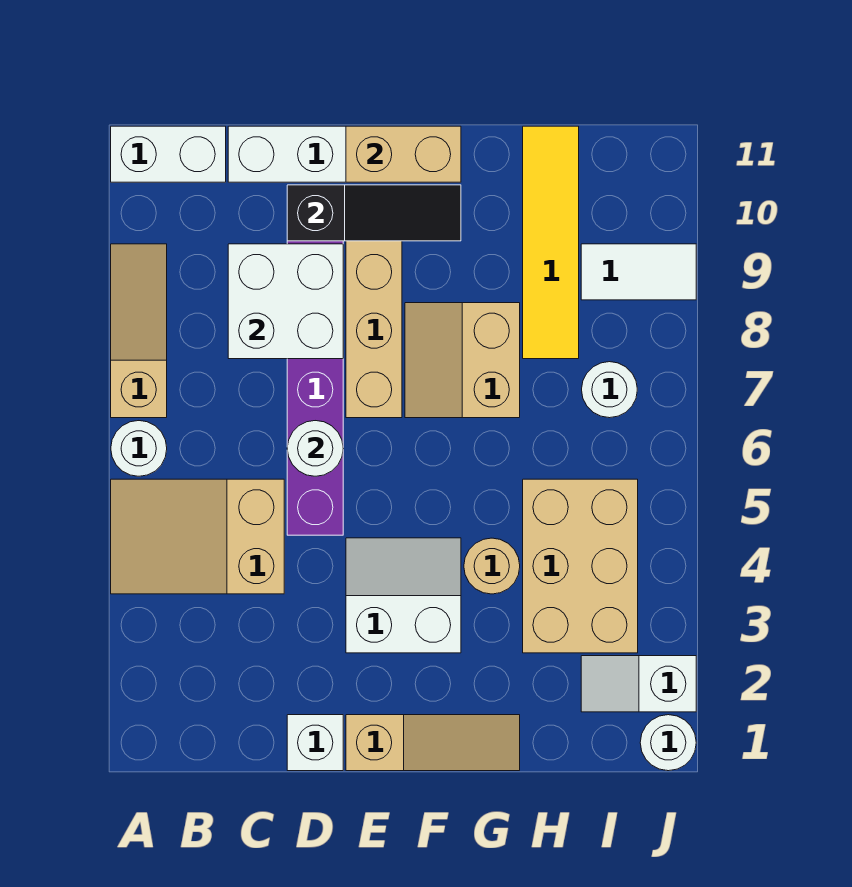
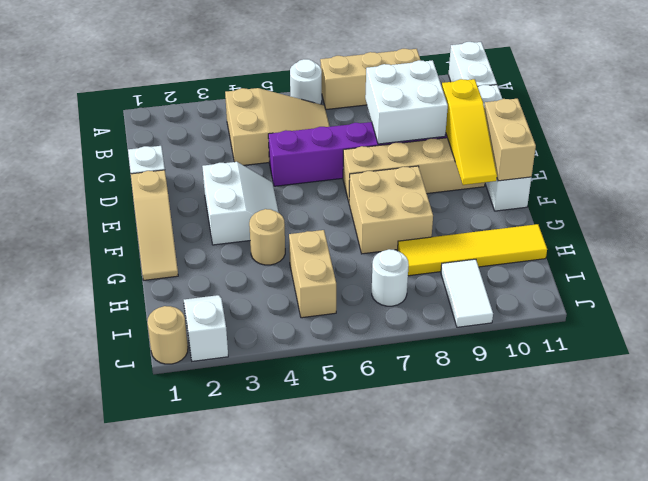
tan slope A4:C5 level 1 top C -> tan slope B4:C6 level 1 top 4
tan slope A7:A9 level 1 top 7 -> tan brick A7:A9 level 1
white round brick D6 level 2 -> none
black slope D10:F10 level 2 top D -> yellow slope D10:F10 level 2 top D
tan slope F7:G8 level 1 top G -> tan brick F7:G8 level 1
tan brick H3:I5 level 1 -> tan brick H5:I5 level 1
white round brick J1 level 1 -> tan round brick J1 level 1

